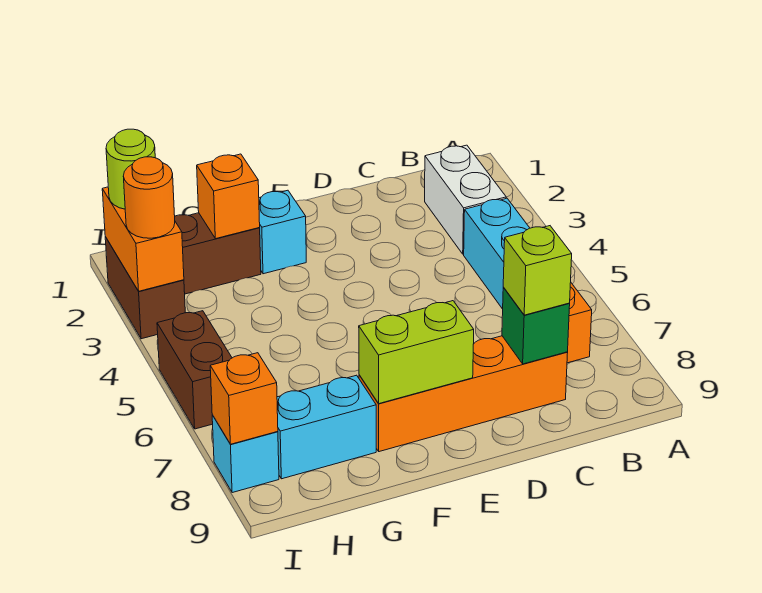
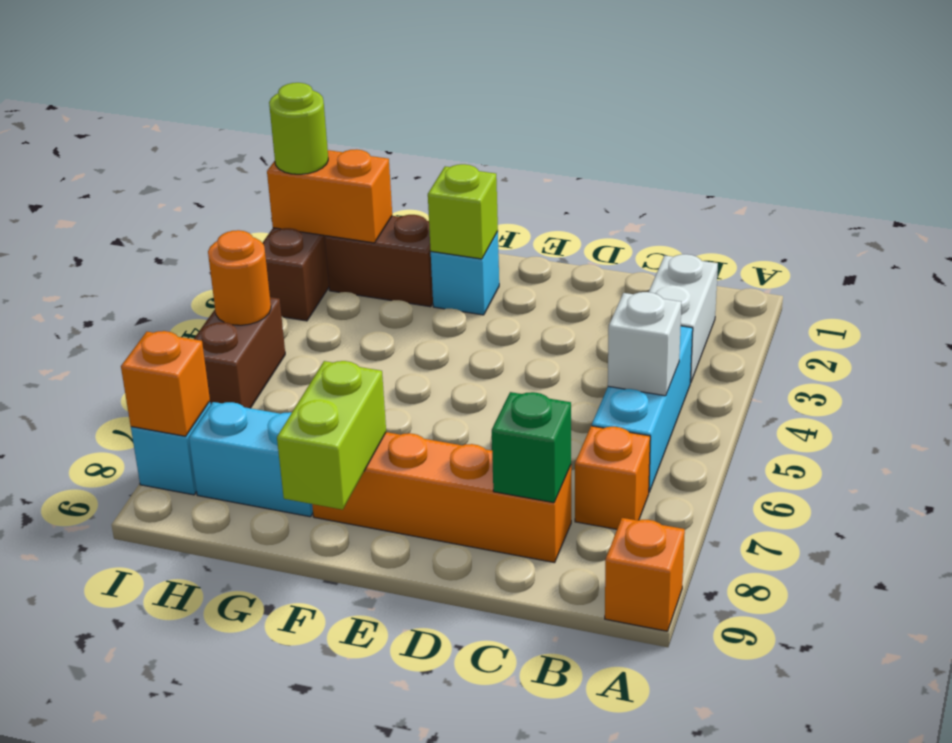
none -> white brick B5 level 2
lime brick C8 level 3 -> lime brick F2 level 2
lime brick E8:F8 level 2 -> lime brick F8:F9 level 2
orange brick G2 level 2 -> orange brick A9 level 1
orange brick I2:I3 level 2 -> orange brick H2:I2 level 2
orange round brick I3 level 3 -> orange round brick I5 level 2

